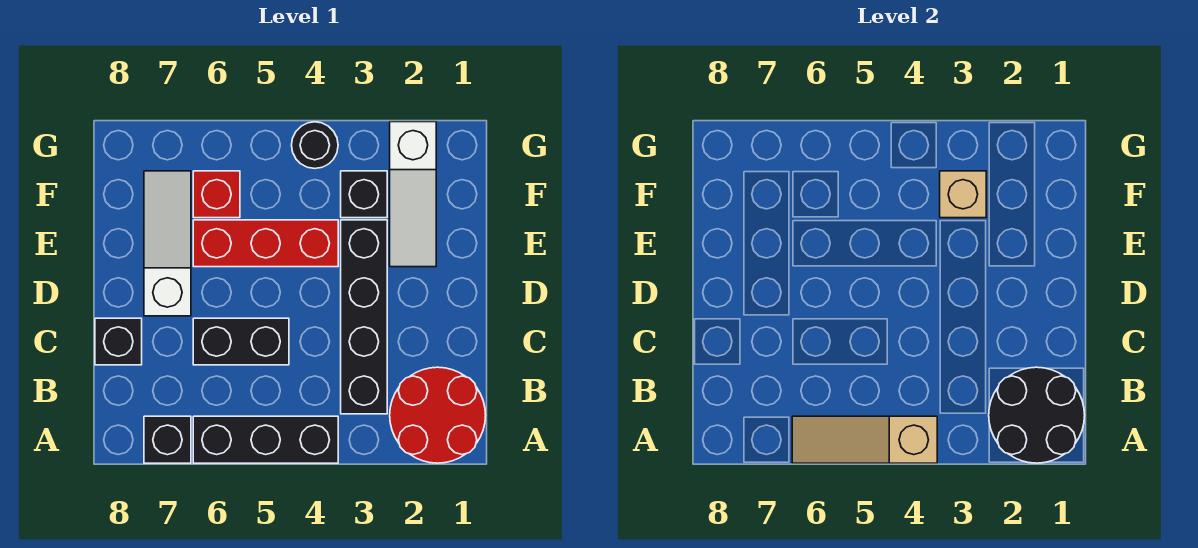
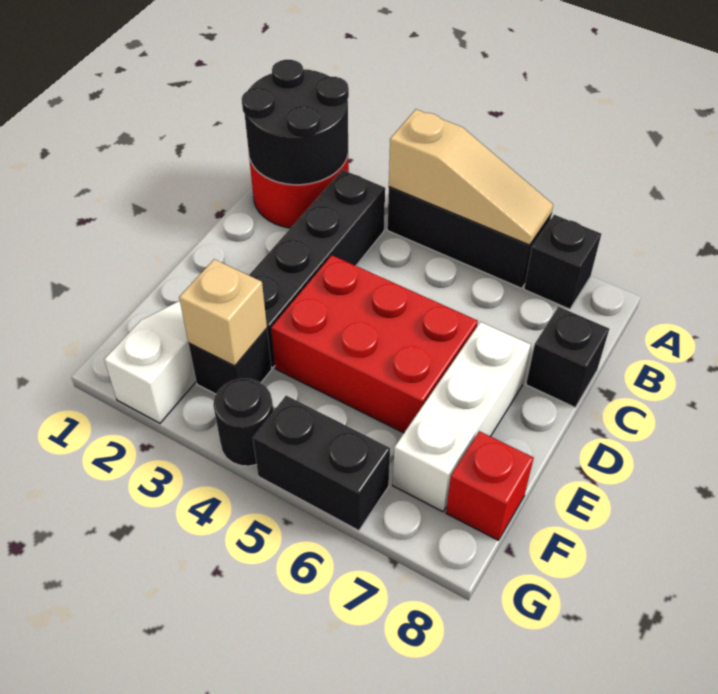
black brick C5:C6 level 1 -> black brick G5:G6 level 1
white slope D7:F7 level 1 top D -> white brick D7:F7 level 1
red brick E4:E6 level 1 -> red brick D4:E6 level 1
red brick F6 level 1 -> red brick F8 level 1

